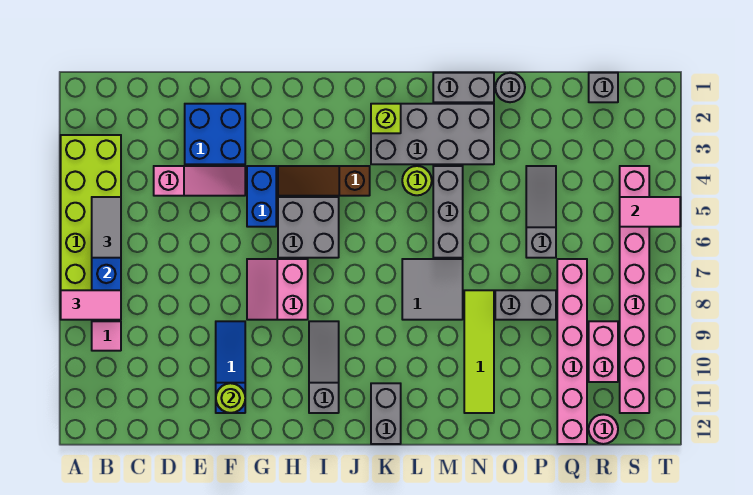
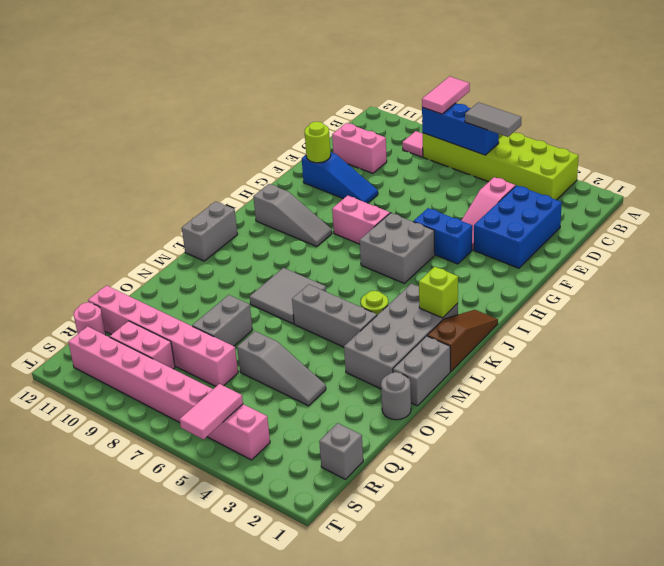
none -> pink brick D10:D11 level 1
blue brick E2:F3 level 1 -> blue brick D2:F3 level 1
brown slope H4:J4 level 1 top J -> brown slope J1:L1 level 1 top L
grey brick K11:K12 level 1 -> grey brick K12:L12 level 1
lime tile N8:N11 level 1 -> none

